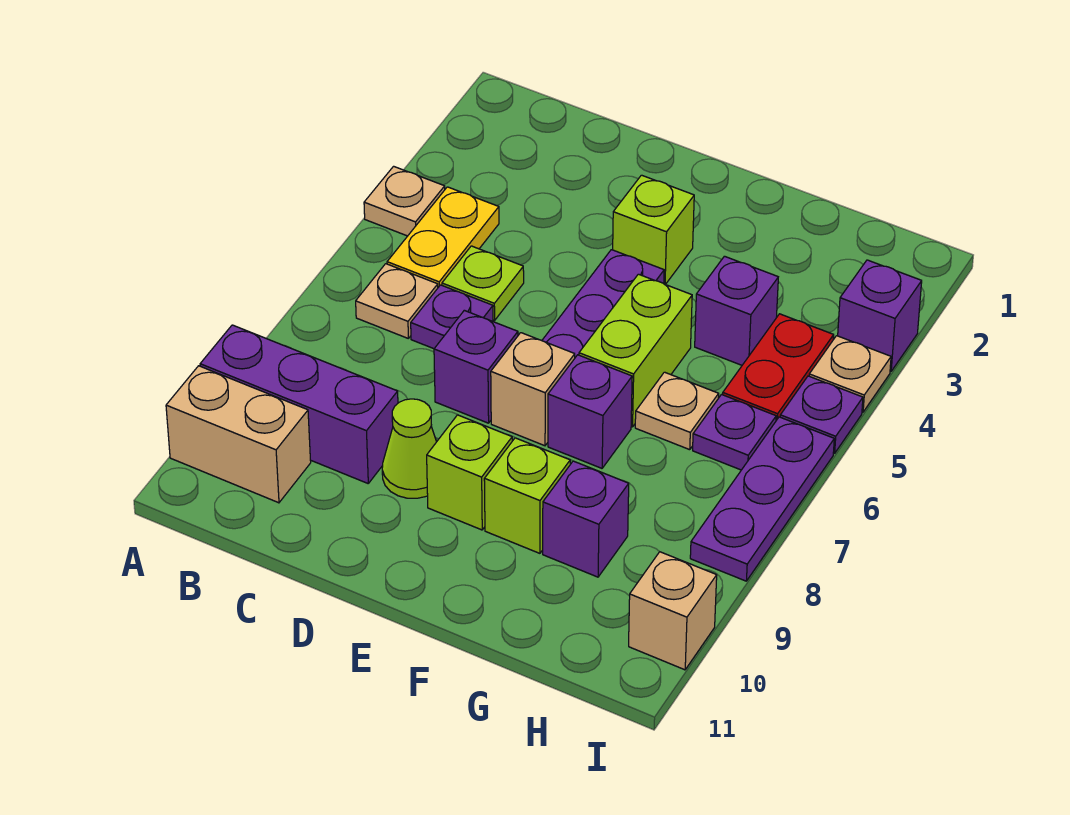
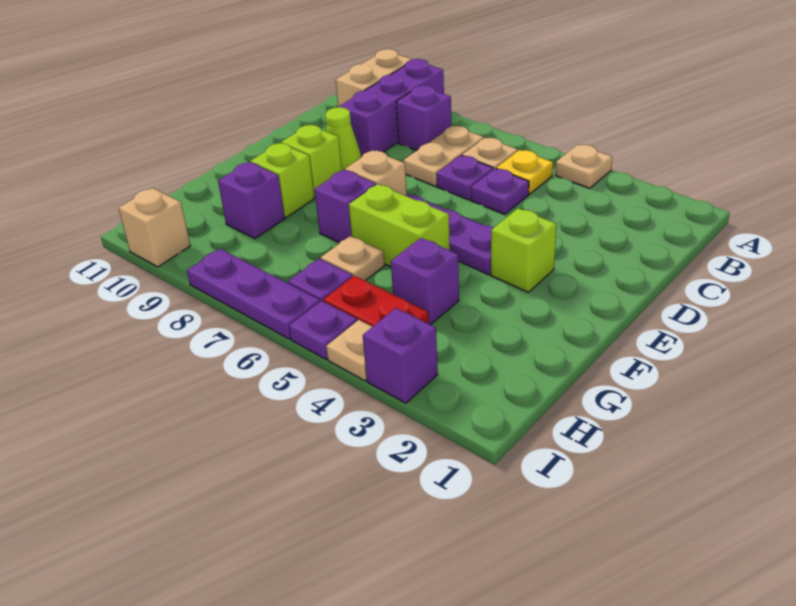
yellow plate B4:B5 level 1 -> yellow plate B5 level 1
none -> tan plate B7:C7 level 1
lime plate C5 level 1 -> purple plate C5 level 1
purple brick D7 level 1 -> purple brick B8 level 1

